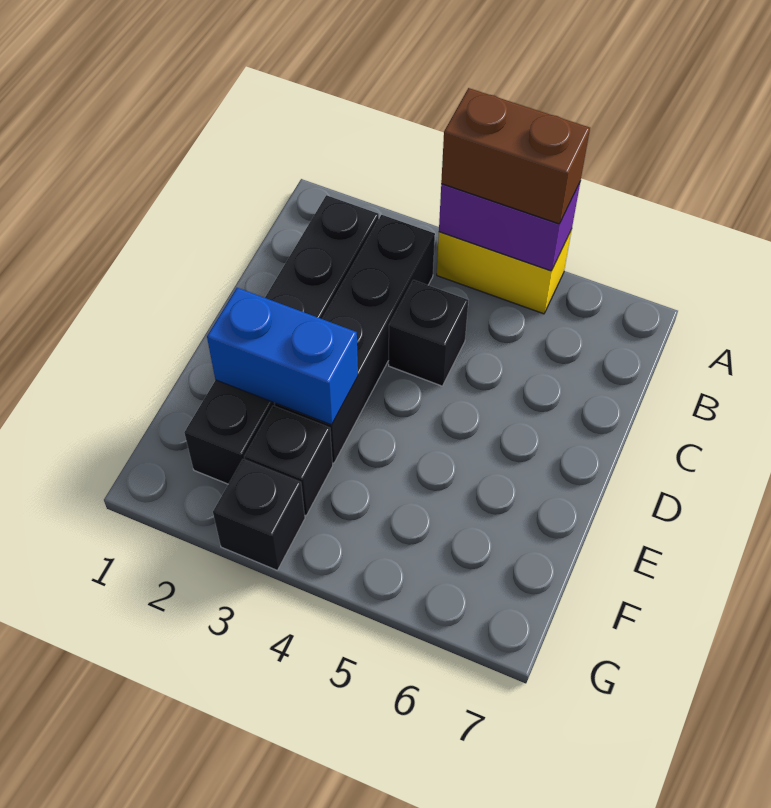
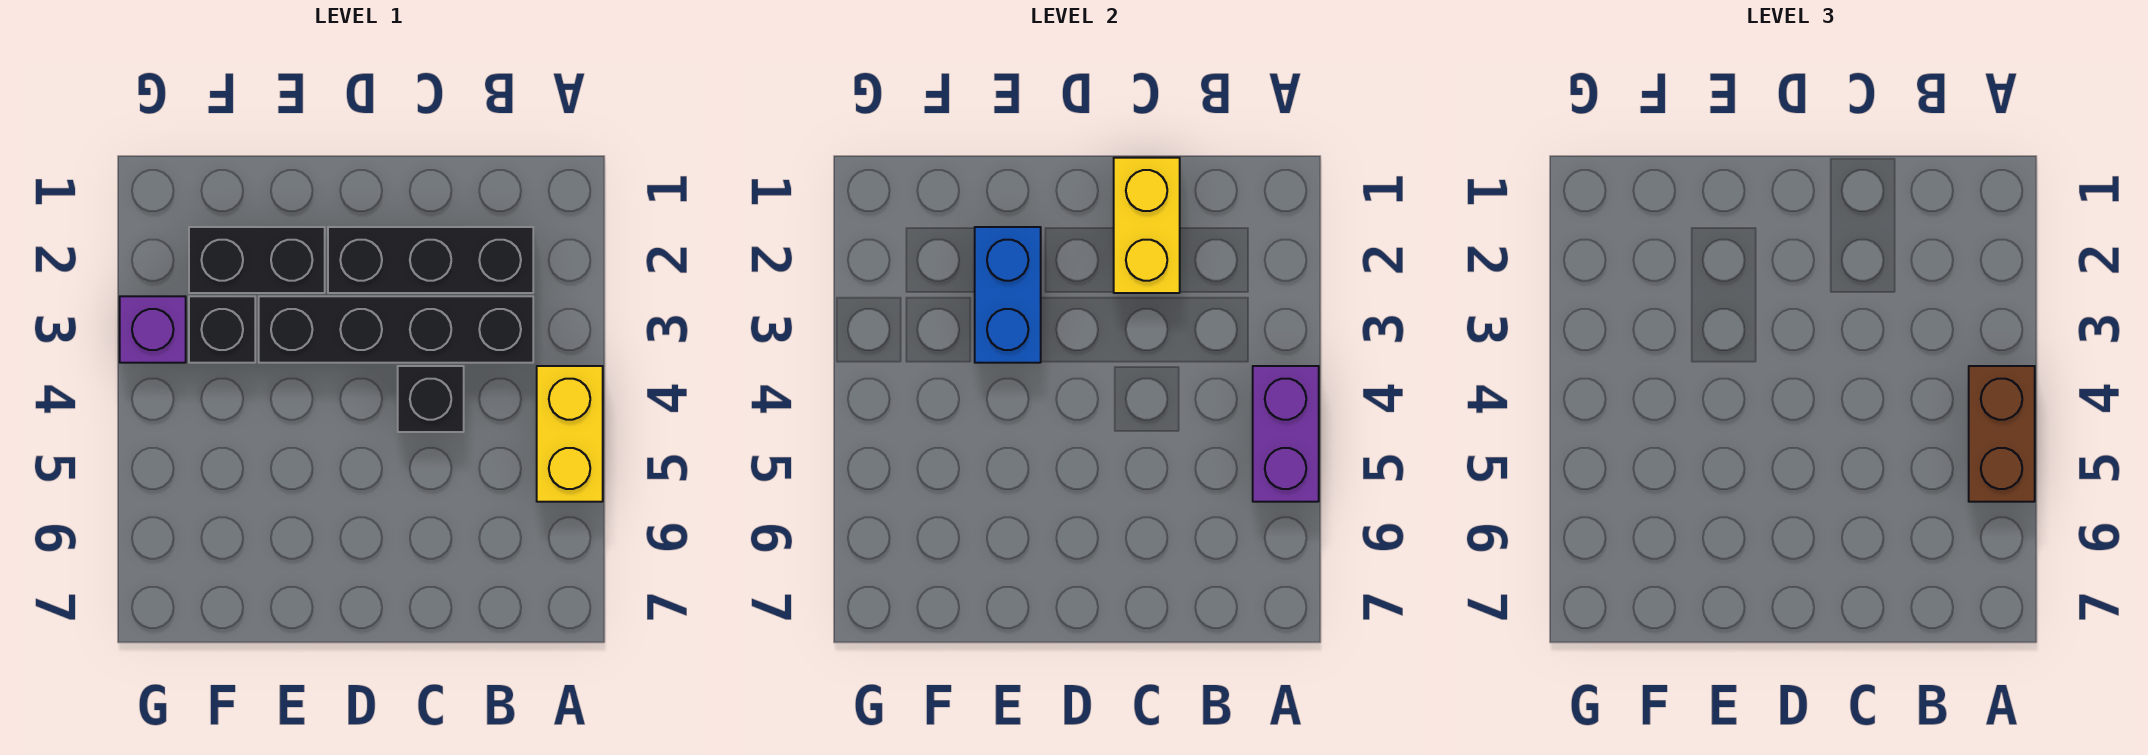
none -> yellow brick C1:C2 level 2
black brick G3 level 1 -> purple brick G3 level 1

